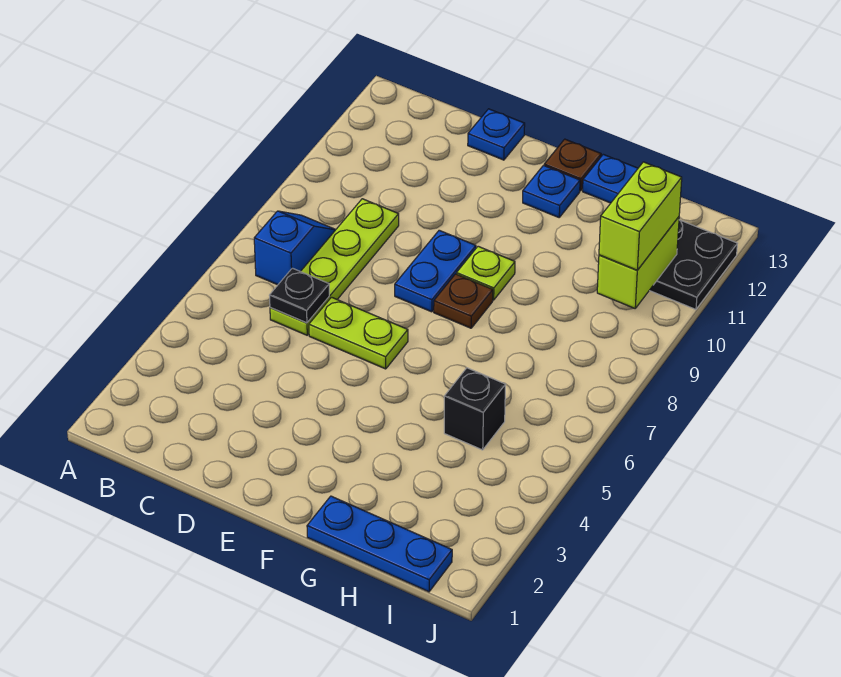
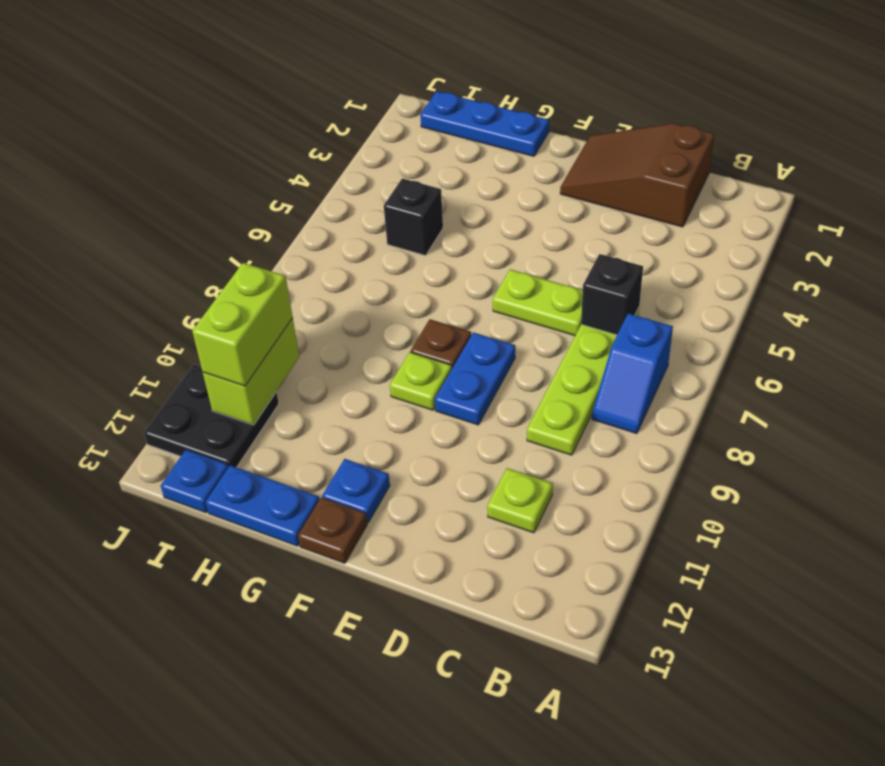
none -> brown slope C1:E2 level 1 top C
black plate C6 level 2 -> black brick C6 level 2
none -> lime plate C11 level 1
blue plate D13 level 1 -> blue plate I13 level 1

